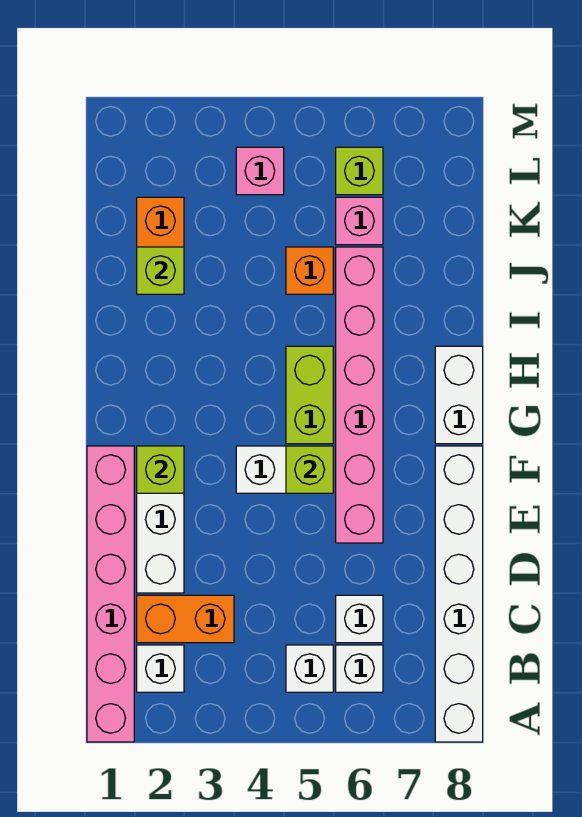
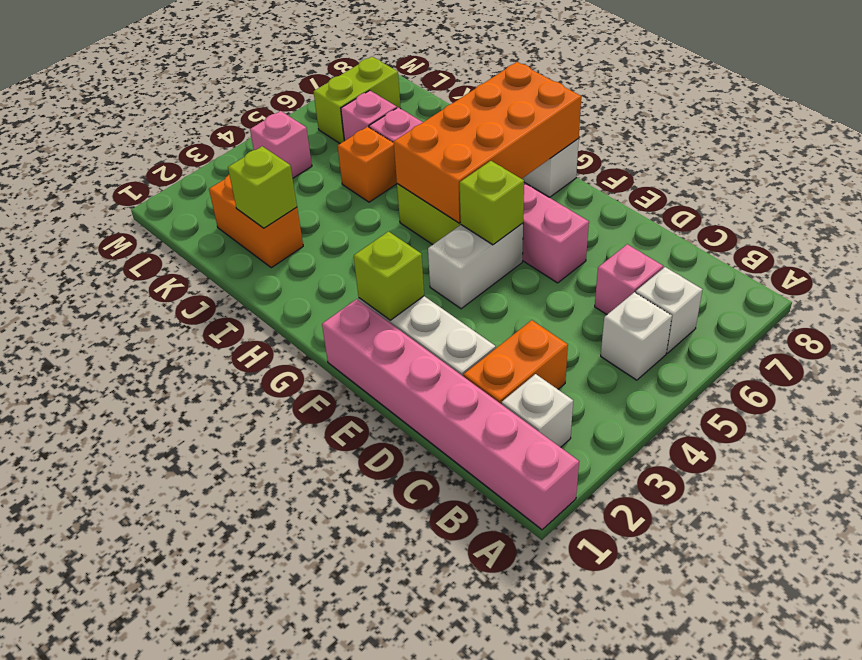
white brick A8:F8 level 1 -> none
white brick C6 level 1 -> pink brick C6 level 1
none -> orange brick G5:H8 level 2
lime brick L6 level 1 -> lime brick L6:L7 level 1

